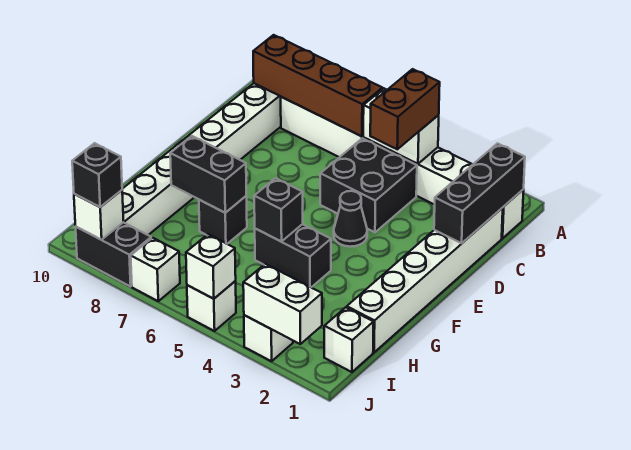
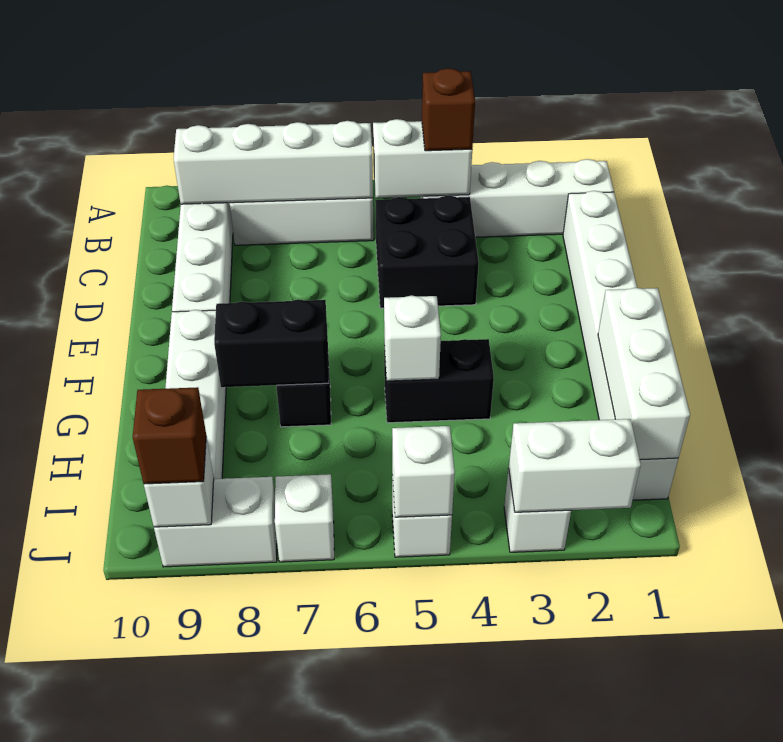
black brick B1:D1 level 2 -> none
brown brick B4:C4 level 3 -> brown brick B4 level 3
brown brick B6:B9 level 2 -> white brick B6:B9 level 2
black cone E4 level 1 -> none
none -> white brick G1:I1 level 2
black brick G5 level 2 -> white brick G5 level 2
black brick J8:J9 level 1 -> white brick J8:J9 level 1
black brick J9 level 3 -> brown brick J9 level 3

